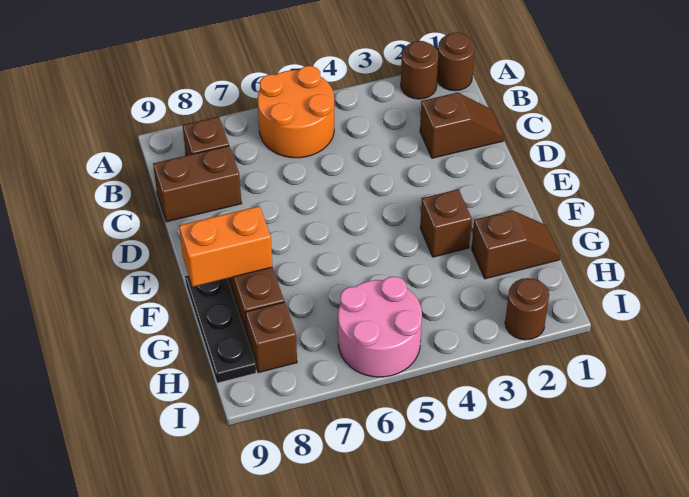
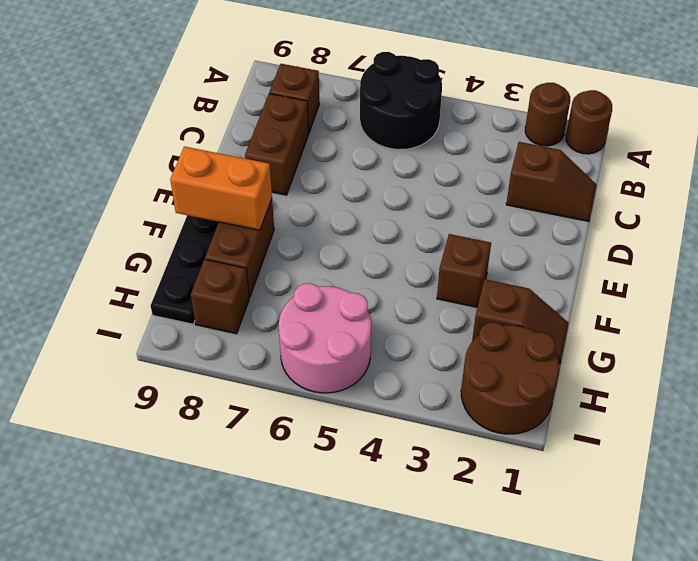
orange round brick A5:B6 level 1 -> black round brick A5:B6 level 1
brown brick C8:C9 level 1 -> brown brick C8:D8 level 1
brown round brick I2 level 1 -> brown round brick H1:I2 level 1

